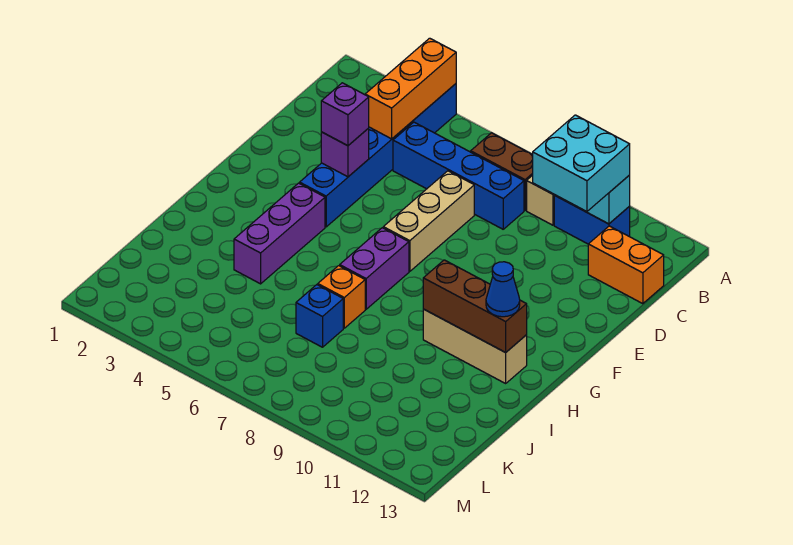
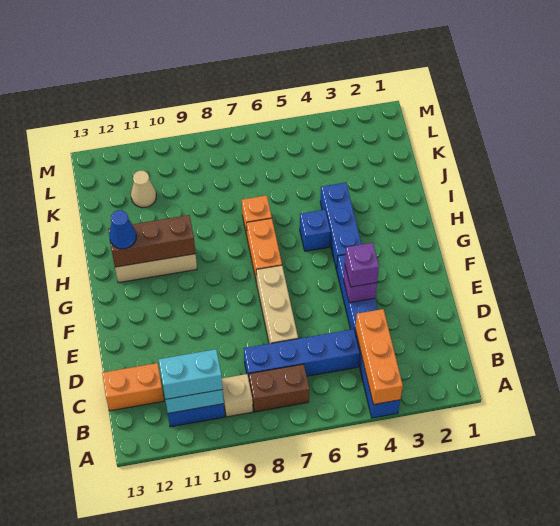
cyan brick B10:C11 level 3 -> cyan brick B10:B11 level 3
purple brick G4:I4 level 1 -> blue brick G4:I4 level 1
purple brick G7:H7 level 1 -> orange brick G7:H7 level 1
blue brick J7 level 1 -> blue brick H5 level 1
none -> tan cone K11 level 1

